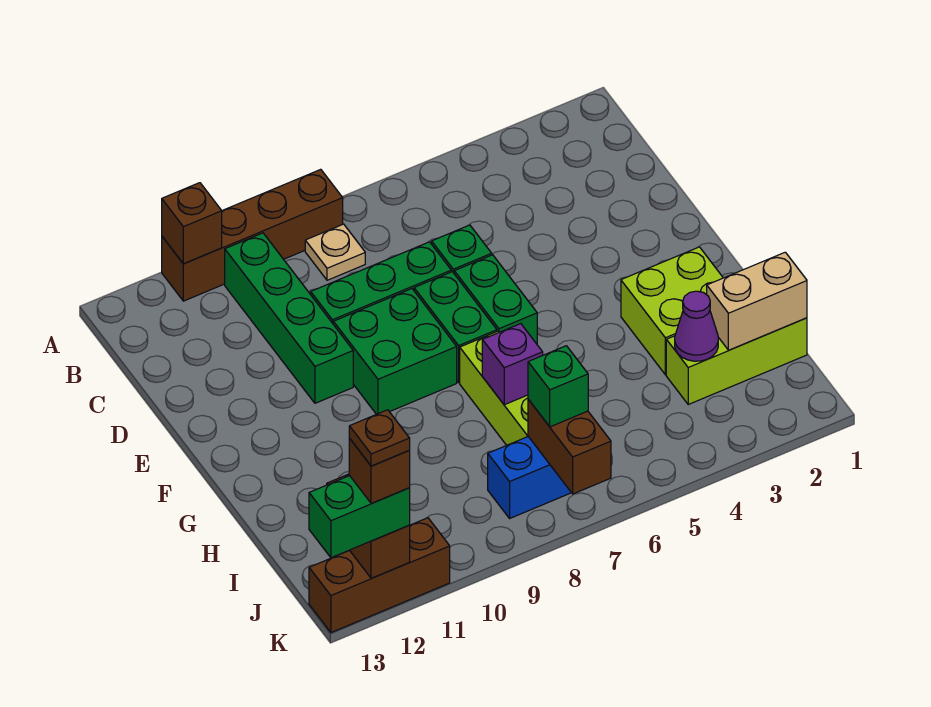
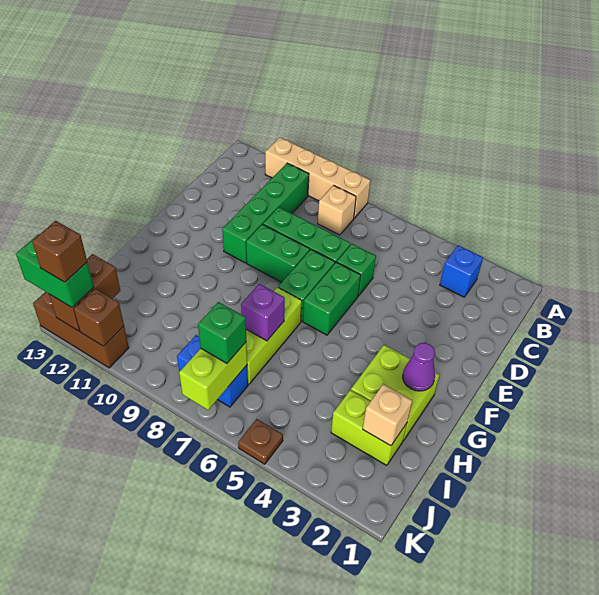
brown brick A8:A11 level 1 -> tan brick A8:A11 level 1
brown brick A11 level 2 -> brown brick K11 level 2
none -> blue brick B3 level 1
tan plate B8 level 1 -> tan brick B8 level 1
green brick E8:F9 level 1 -> green brick E8:E9 level 1
lime brick I1:I3 level 1 -> lime brick I2:I3 level 1
tan brick I1:I2 level 2 -> tan brick I2 level 2
purple cone I3 level 2 -> purple cone G2 level 2
brown brick J7:K7 level 2 -> lime brick J7:K7 level 2
brown plate K12 level 5 -> brown plate K5 level 1

